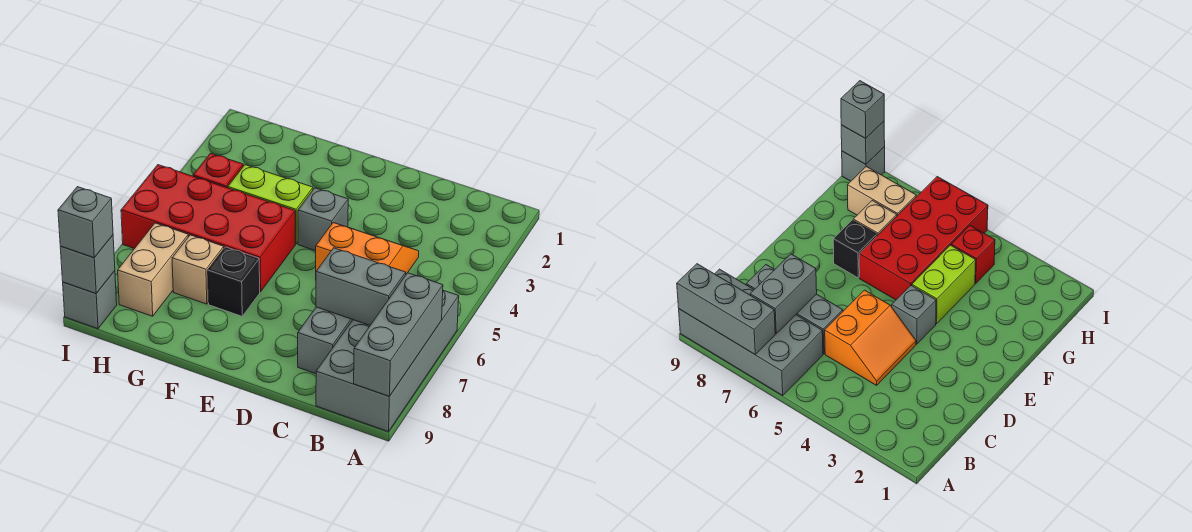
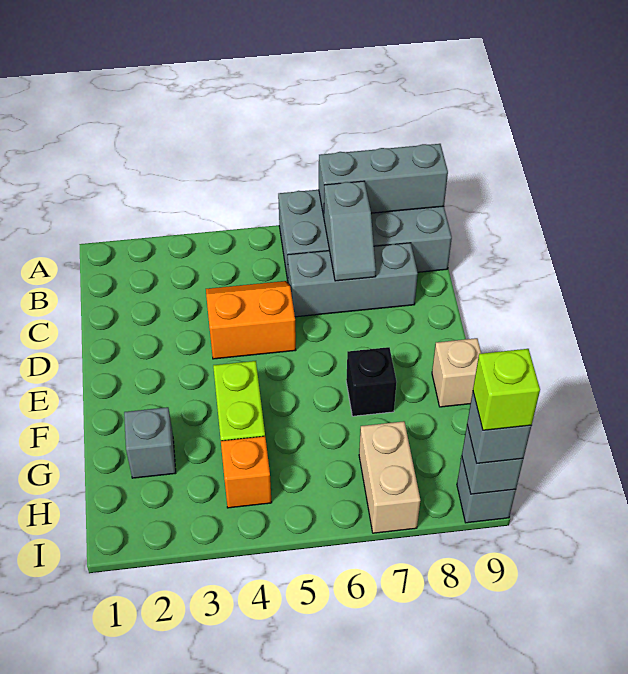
grey brick B7:C7 level 2 -> grey slope B7:C7 level 2 top B
orange slope C4:D5 level 1 top 5 -> orange slope C4:D5 level 1 top D
grey brick E4 level 1 -> grey brick G2 level 1
red brick F5:I6 level 1 -> none
tan brick G7 level 1 -> tan brick F9 level 1
red brick H4 level 1 -> orange brick H4 level 1
tan brick H7:H8 level 1 -> tan brick H7:I7 level 1
none -> lime brick I9 level 4

